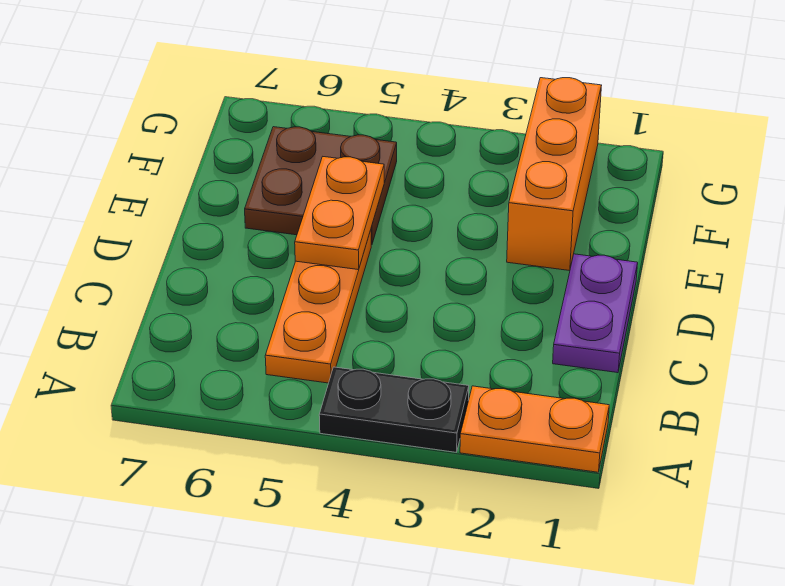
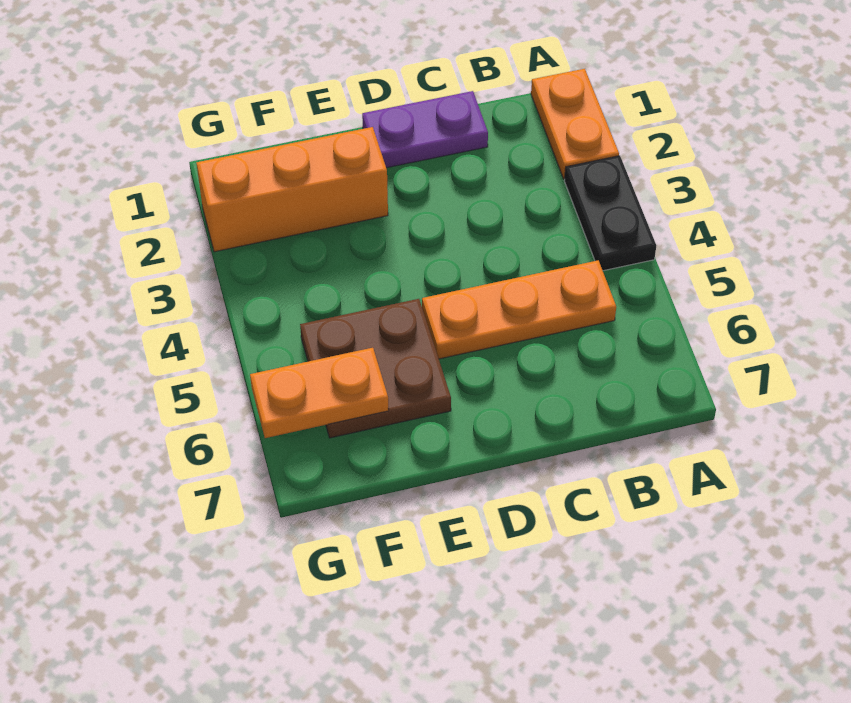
orange plate D5:E5 level 2 -> orange plate F6:G6 level 2

